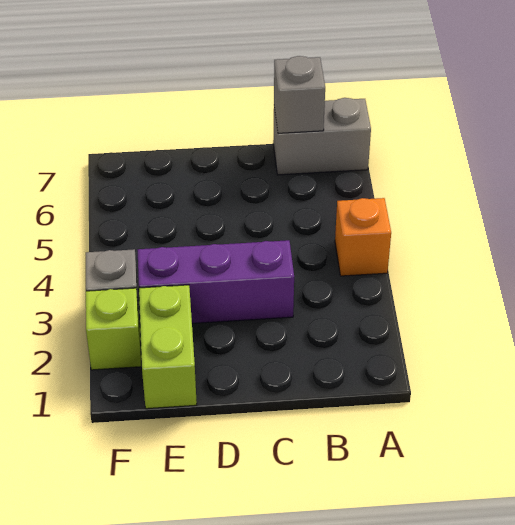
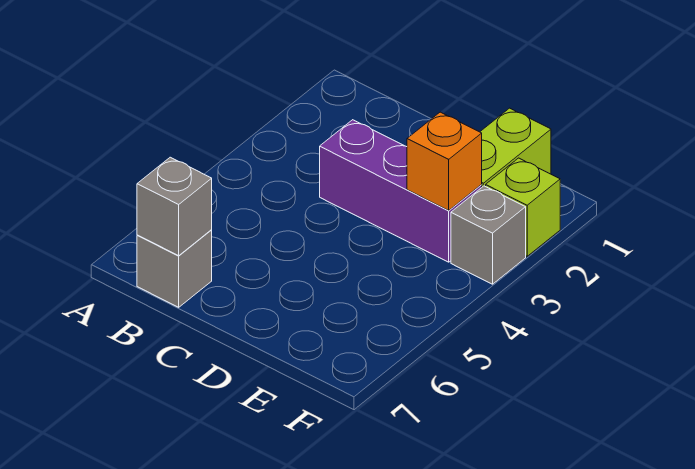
orange brick A4 level 1 -> orange brick E3 level 2
grey brick A7:B7 level 1 -> grey brick B7 level 1

